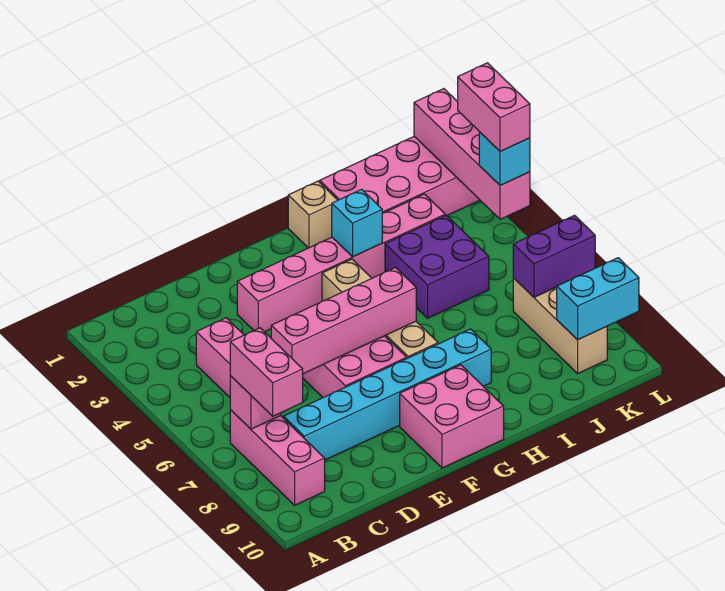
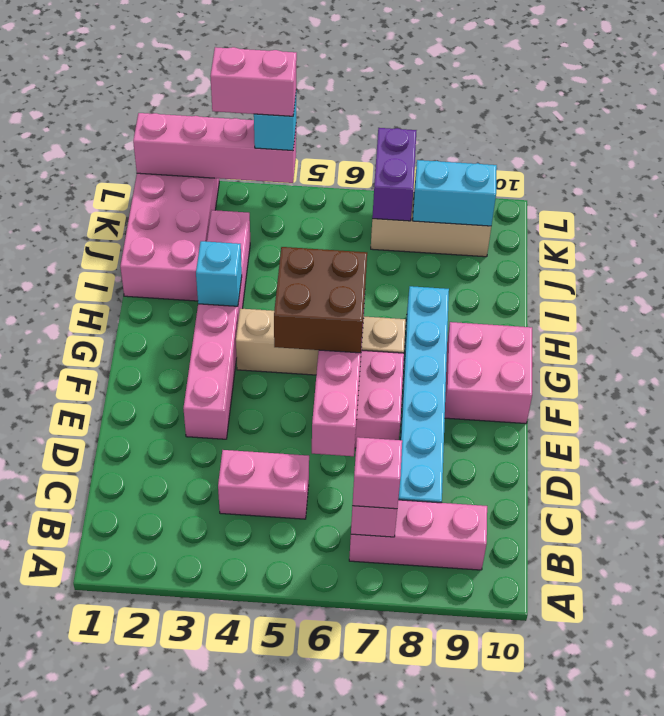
pink brick B7:B8 level 3 -> pink brick B7 level 3
none -> brown brick F5:G6 level 3
tan brick H1 level 1 -> none
purple brick I4:J5 level 1 -> none
cyan brick K9:L9 level 2 -> cyan brick K8:K9 level 2

